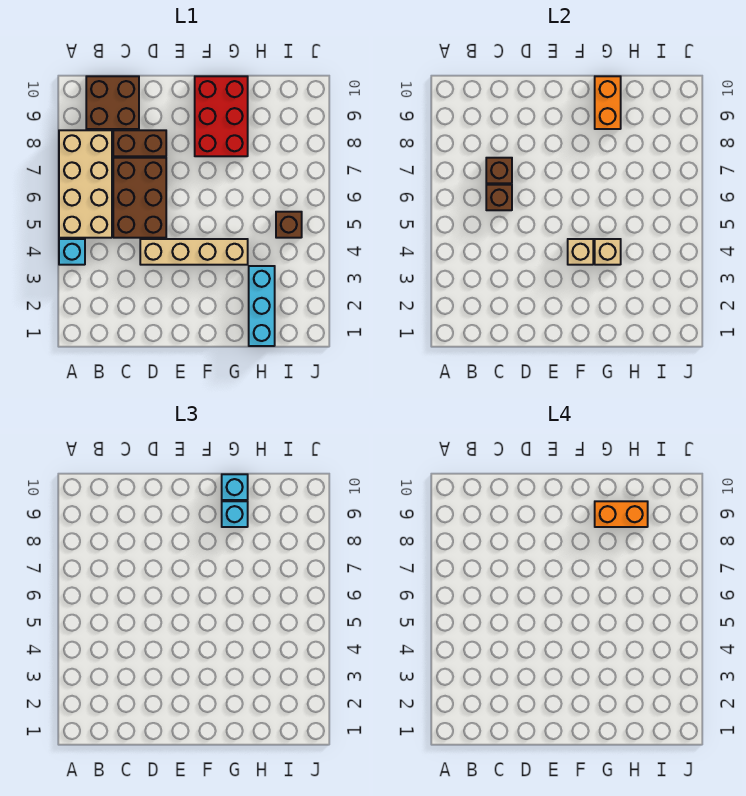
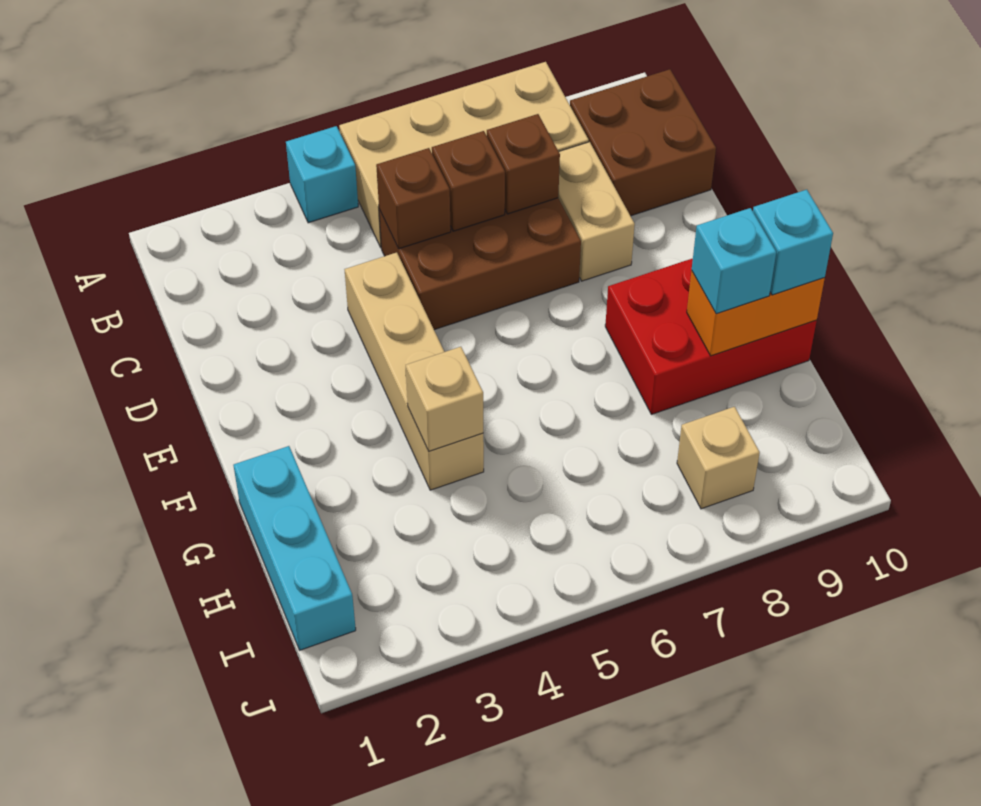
brown brick C8:D8 level 1 -> tan brick C8:D8 level 1
tan brick F4 level 2 -> tan brick I8 level 1
orange brick G9:H9 level 4 -> none
cyan brick H1:H3 level 1 -> cyan brick G1:I1 level 1
brown brick I5 level 1 -> brown brick C5 level 2

